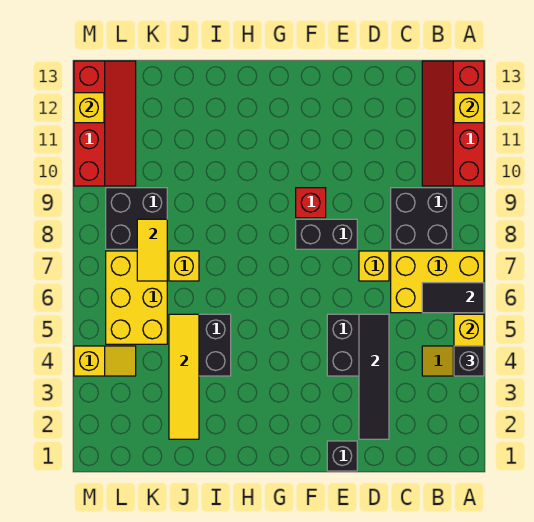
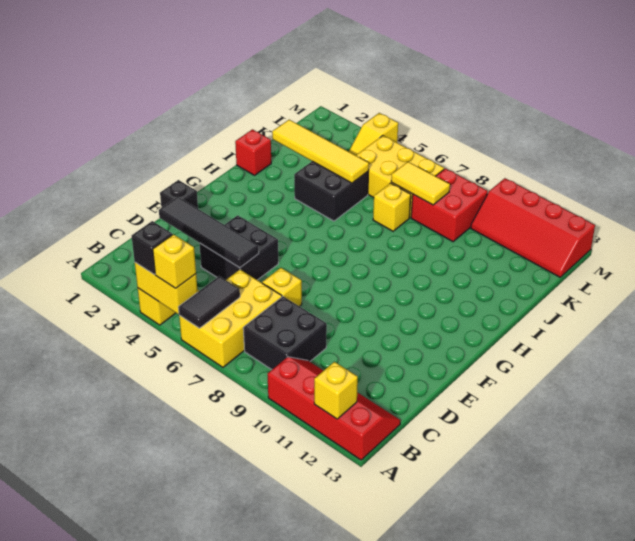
black brick E8:F8 level 1 -> none
red brick F9 level 1 -> red brick I1 level 1
black brick K8:L9 level 1 -> red brick K8:L9 level 1
yellow brick M12 level 2 -> yellow brick A5 level 3

